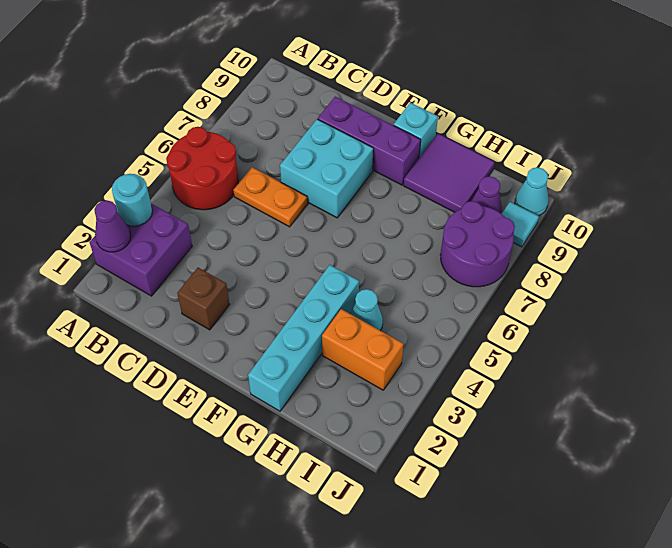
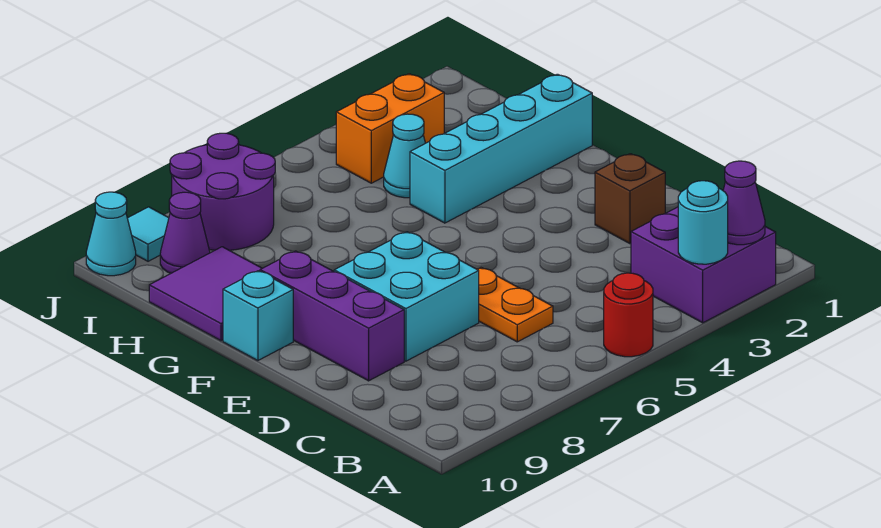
red round brick A5:B6 level 1 -> red round brick A5 level 1
orange brick H3:I3 level 1 -> orange brick I3:I4 level 1

